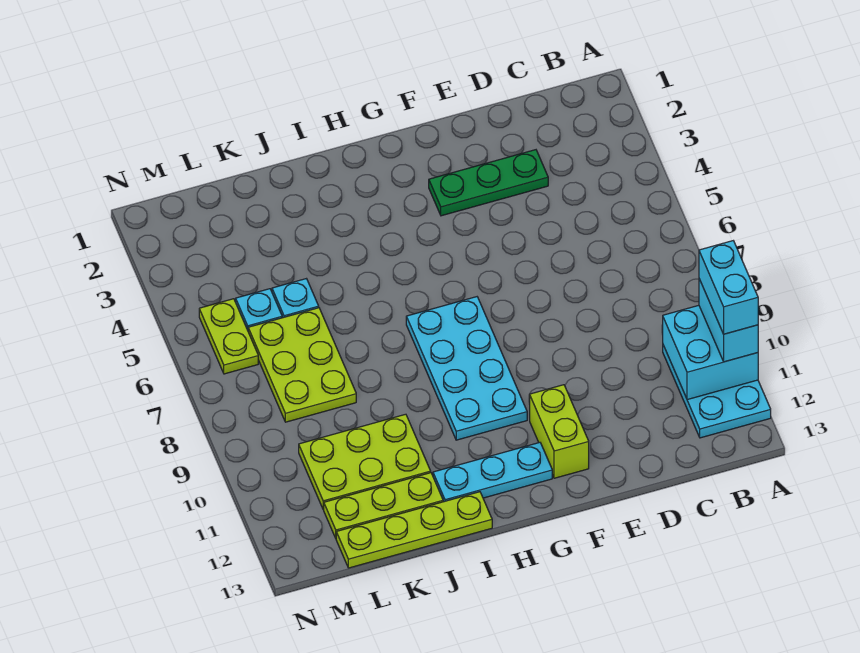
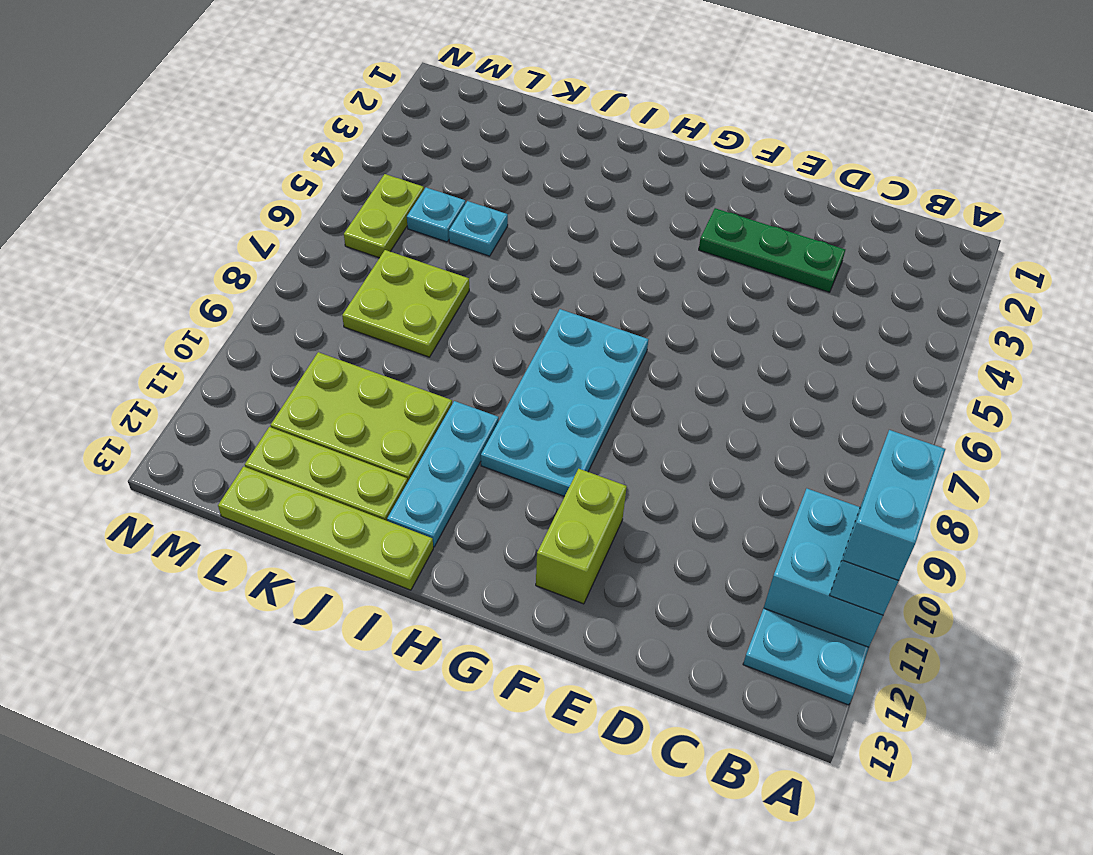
cyan plate G12:I12 level 1 -> cyan plate I10:I12 level 1
lime plate K6:L8 level 1 -> lime plate K7:L8 level 1

